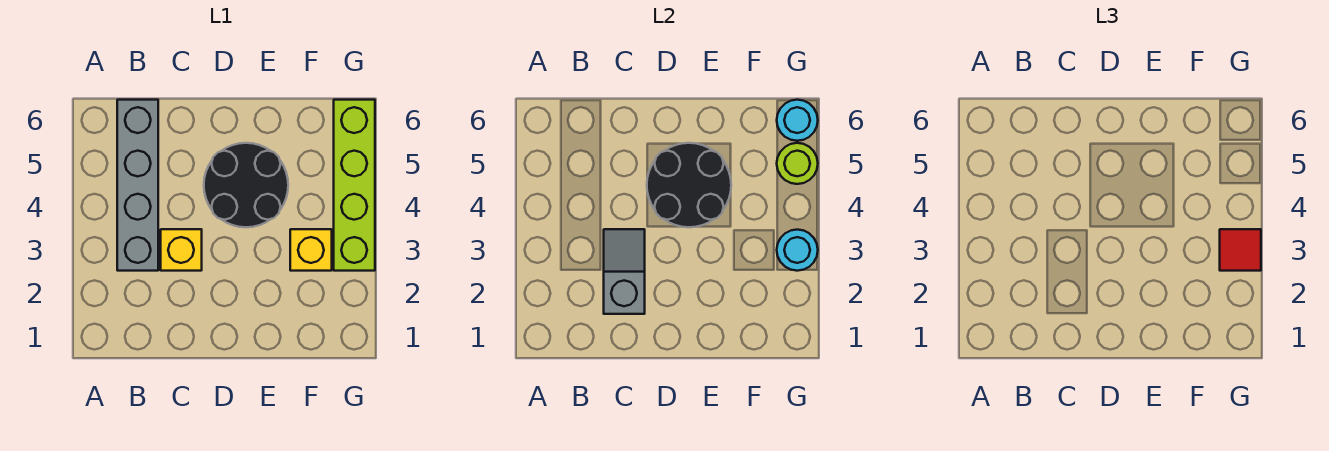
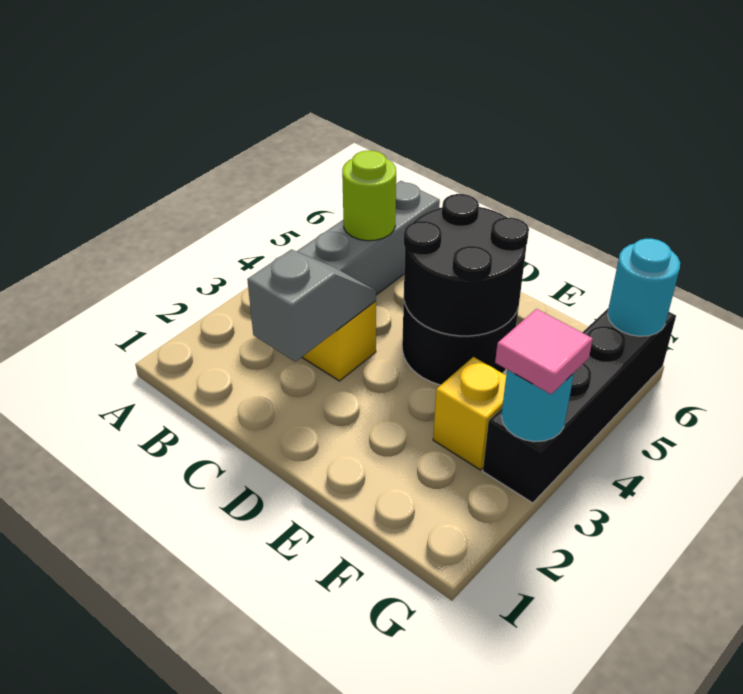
lime brick G3:G6 level 1 -> black brick G3:G6 level 1
red tile G3 level 3 -> pink tile G3 level 3
lime round brick G5 level 2 -> lime round brick B5 level 2

